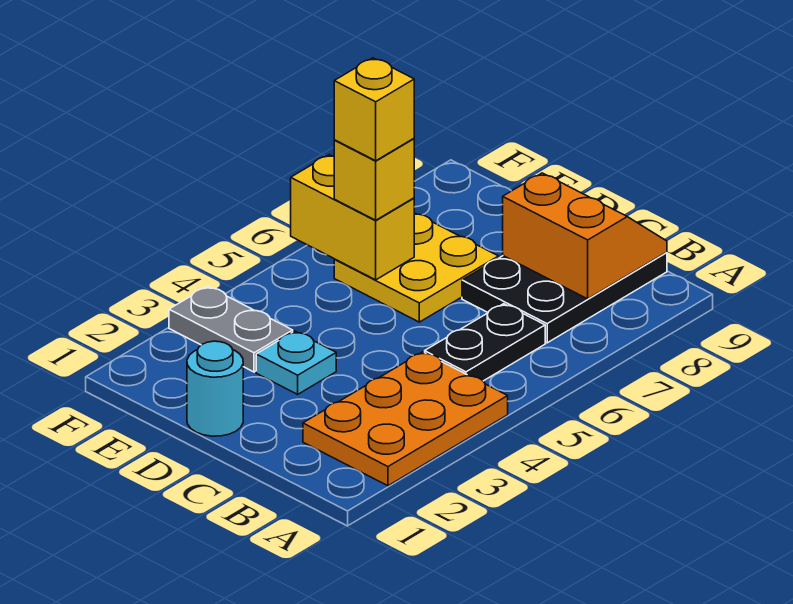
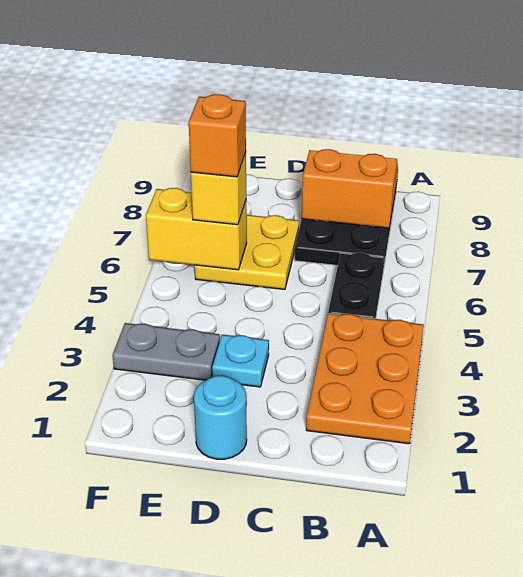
yellow brick E6 level 4 -> orange brick E6 level 4

